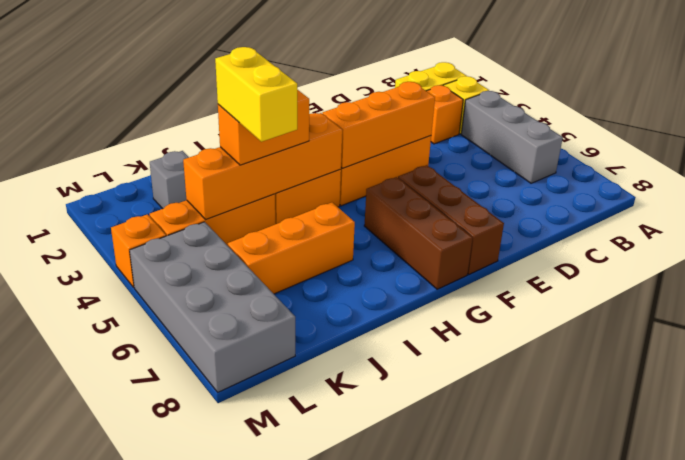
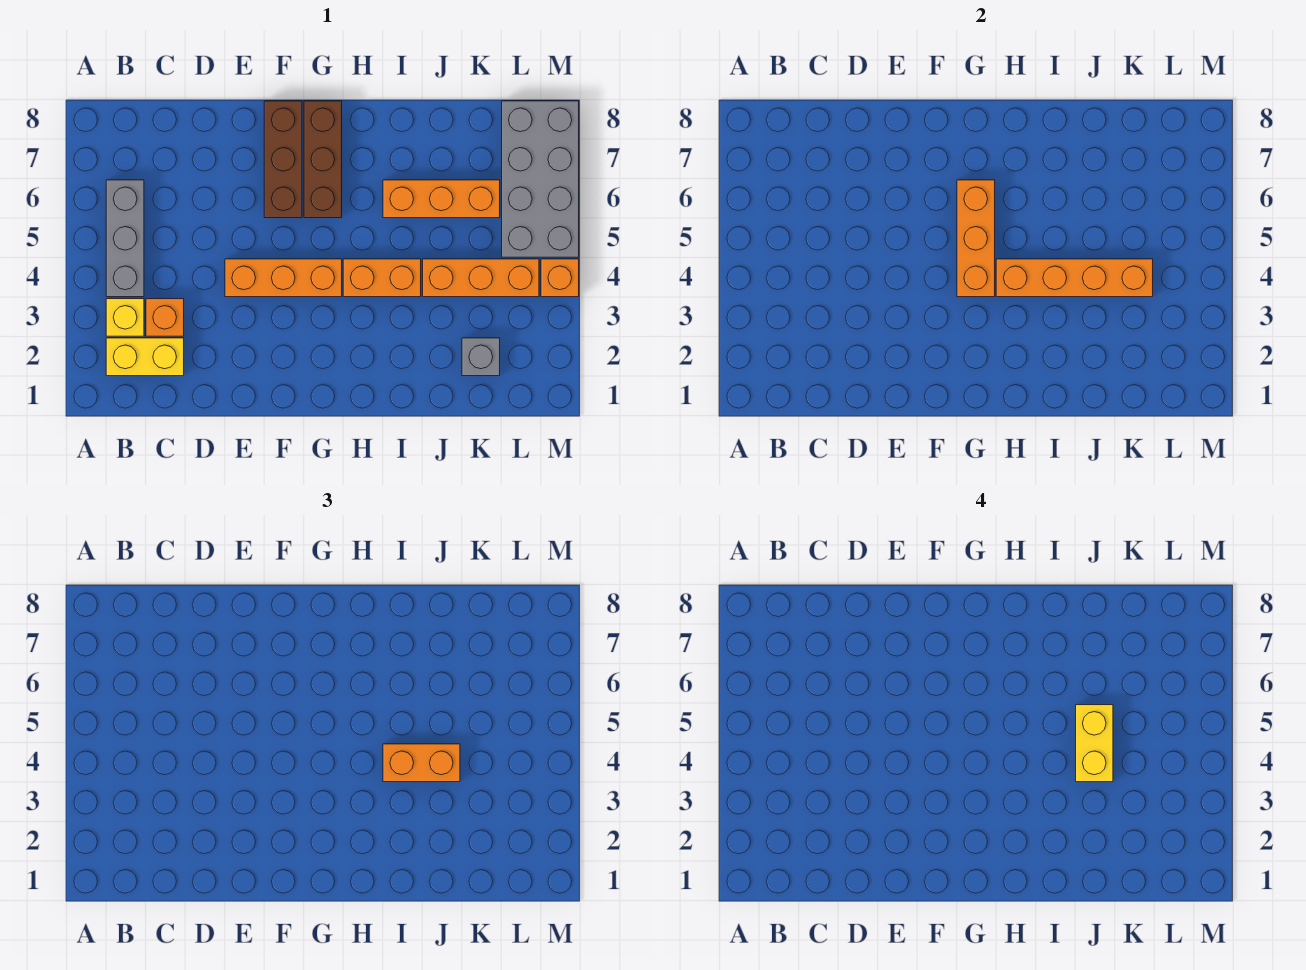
orange brick E4:G4 level 2 -> orange brick G4:G6 level 2

